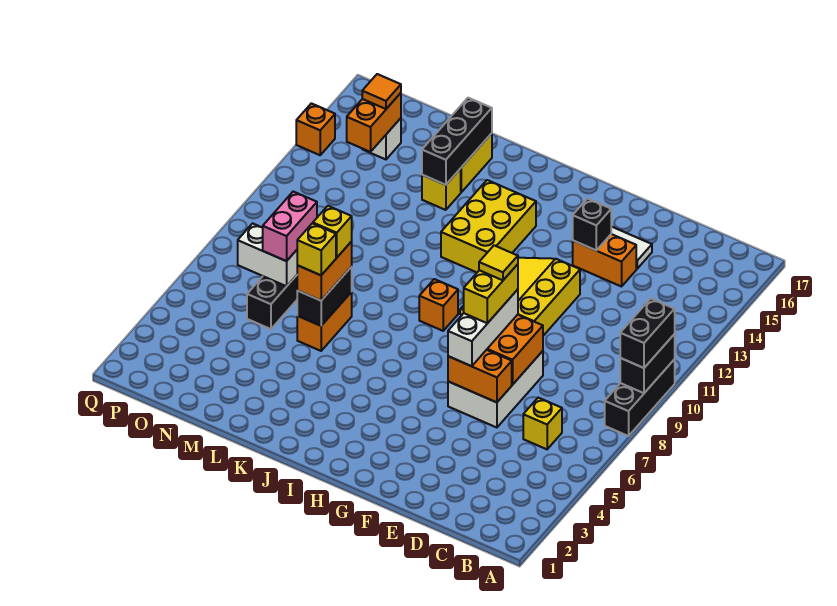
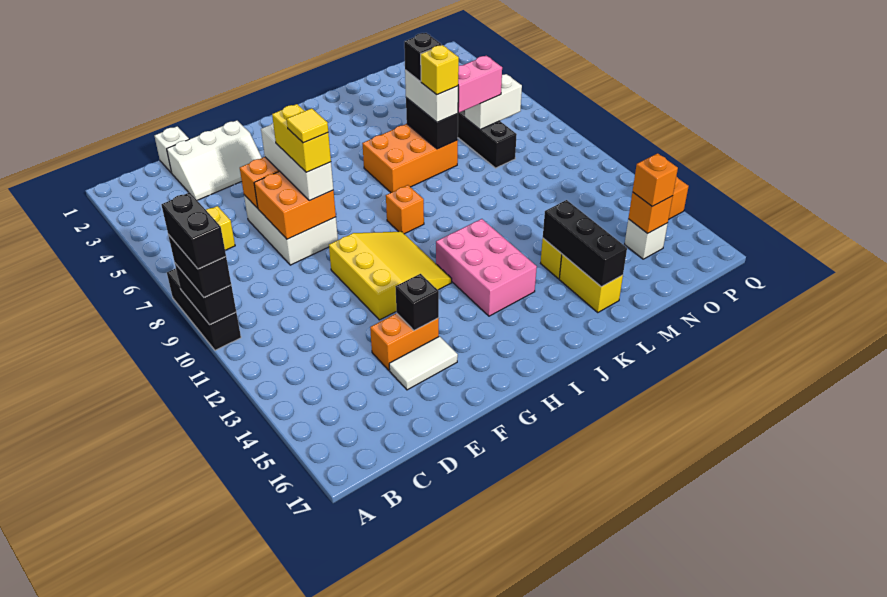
none -> black brick A9:A10 level 4
none -> white brick D1 level 1
none -> white slope D2:F3 level 1 top 2
yellow brick I12:J14 level 1 -> pink brick I12:J14 level 1
orange brick L6:L7 level 1 -> orange brick J6:L7 level 1
orange brick L6:L7 level 3 -> white brick L6:L7 level 3
yellow brick L6 level 4 -> black brick L6 level 4
pink brick N7:N8 level 3 -> pink brick M7:N7 level 3
orange brick O14:O15 level 2 -> orange brick O15 level 2
orange tile O15 level 3 -> orange brick O15 level 3

